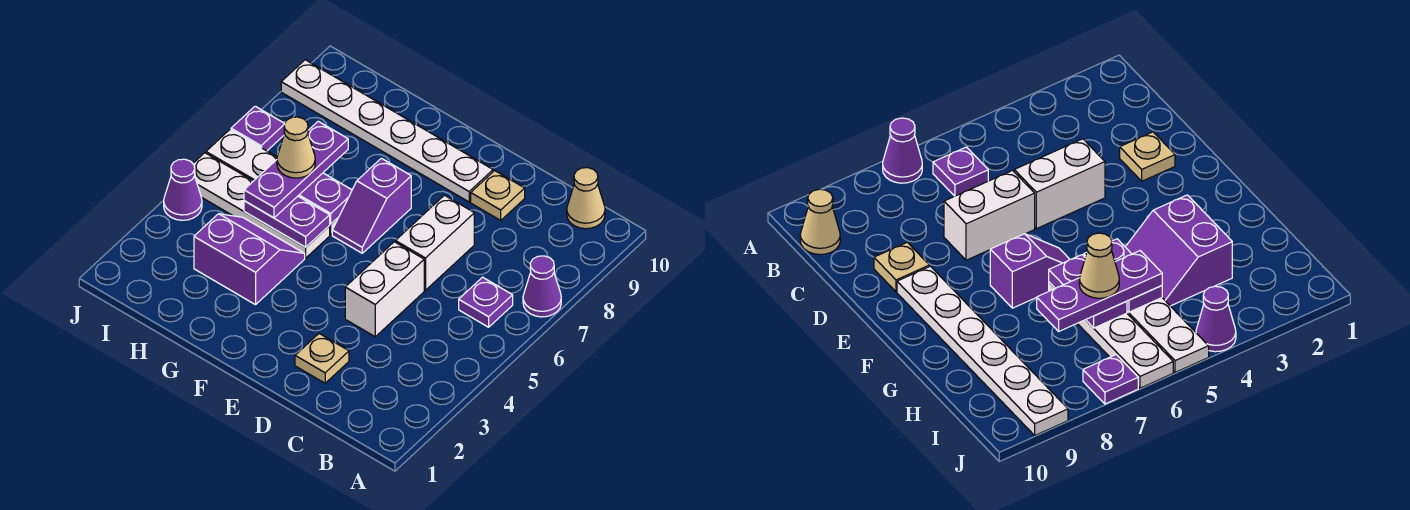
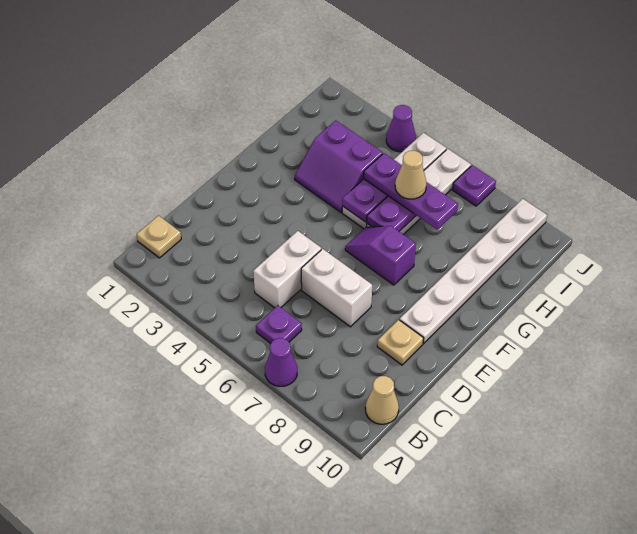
tan plate D2 level 1 -> tan plate B1 level 1
white brick D4:D5 level 1 -> white brick C5:D5 level 1
purple slope G3:H4 level 1 top 3 -> purple slope G3:H4 level 1 top H

